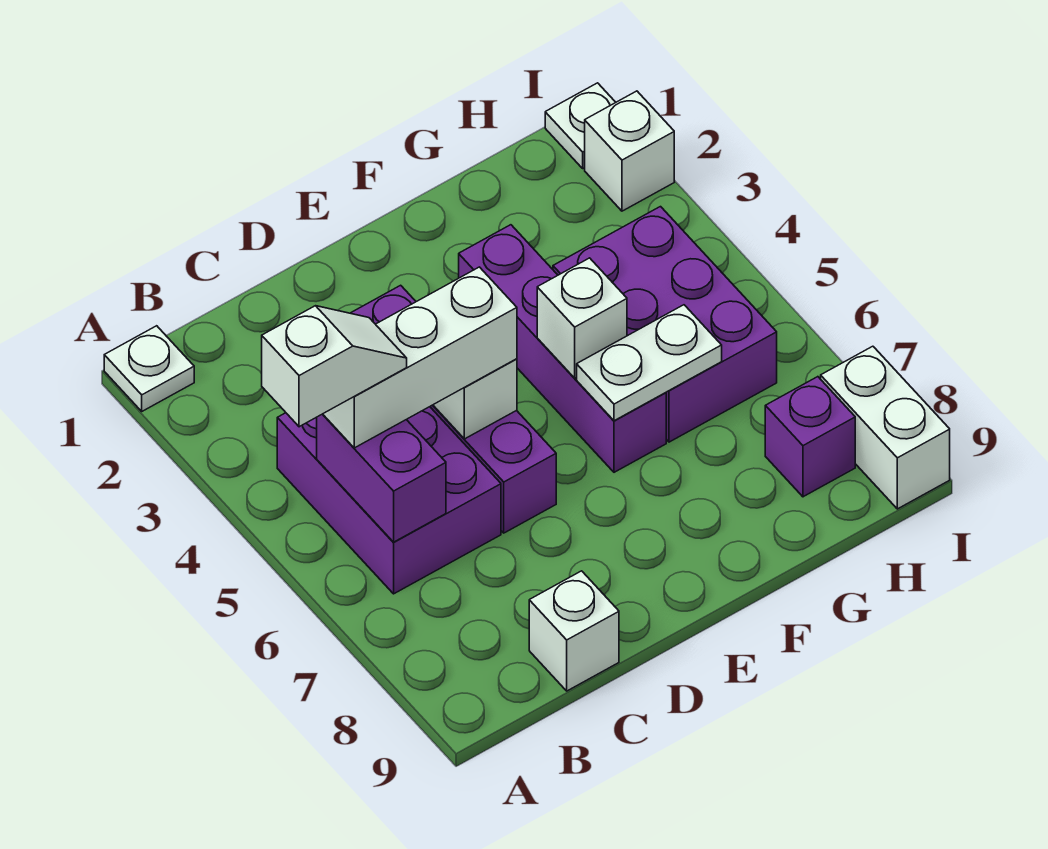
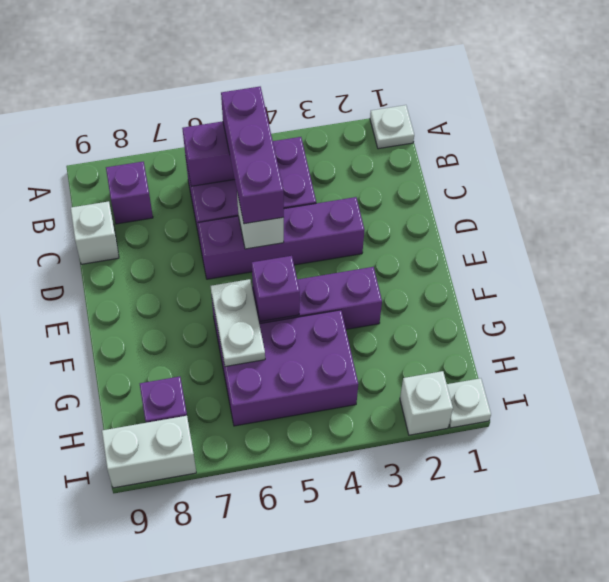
white slope A5:B5 level 4 top A -> none
white brick B5:D5 level 3 -> purple brick B5:D5 level 3
none -> purple brick B8 level 1
white brick F5 level 2 -> purple brick F5 level 2

